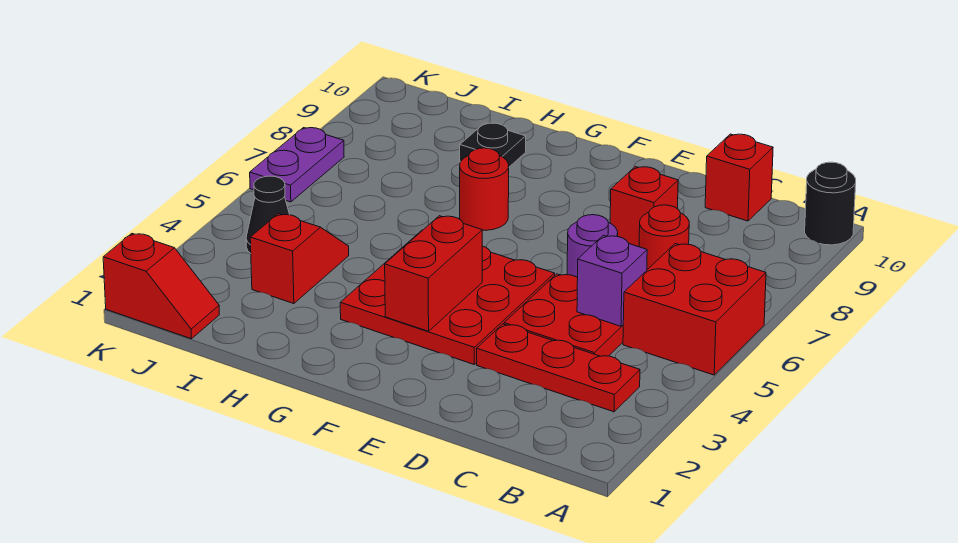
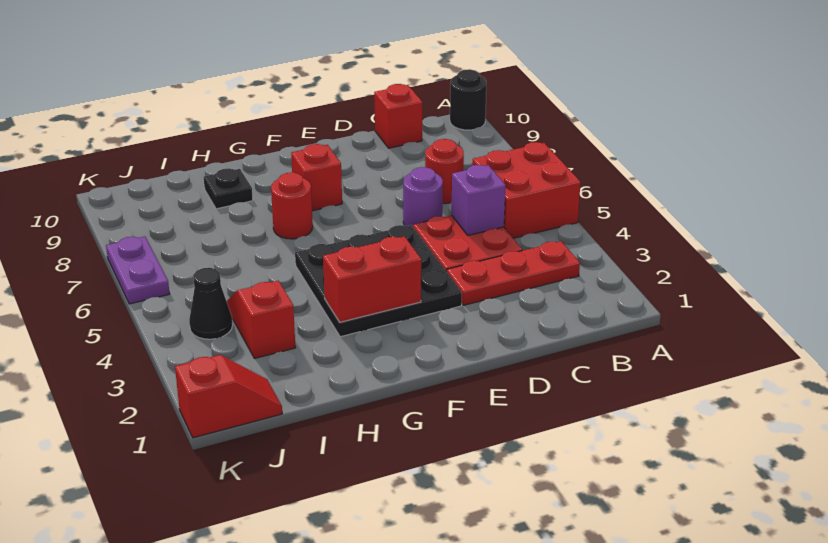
red brick D8 level 1 -> red brick F8 level 1
red plate E3:G5 level 1 -> black plate E3:G5 level 1
red brick F3:F4 level 2 -> red brick F3:G3 level 2

